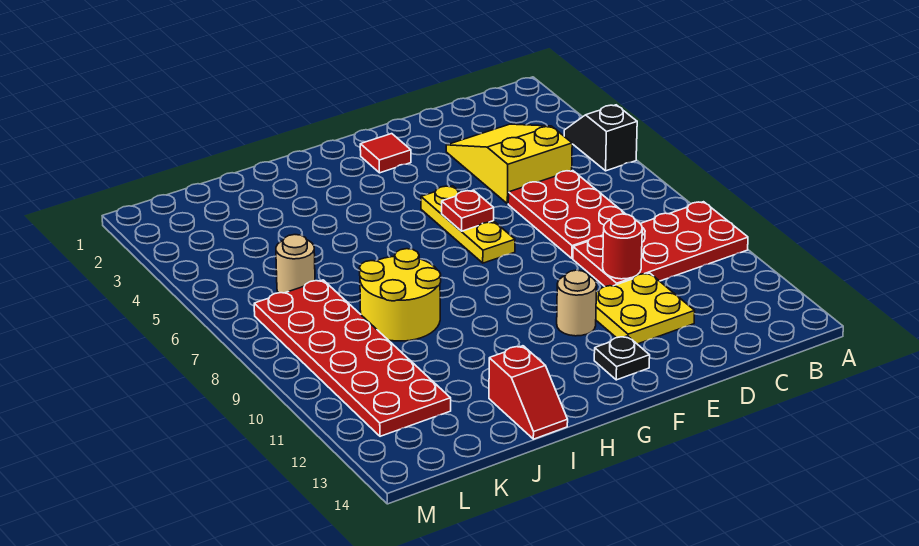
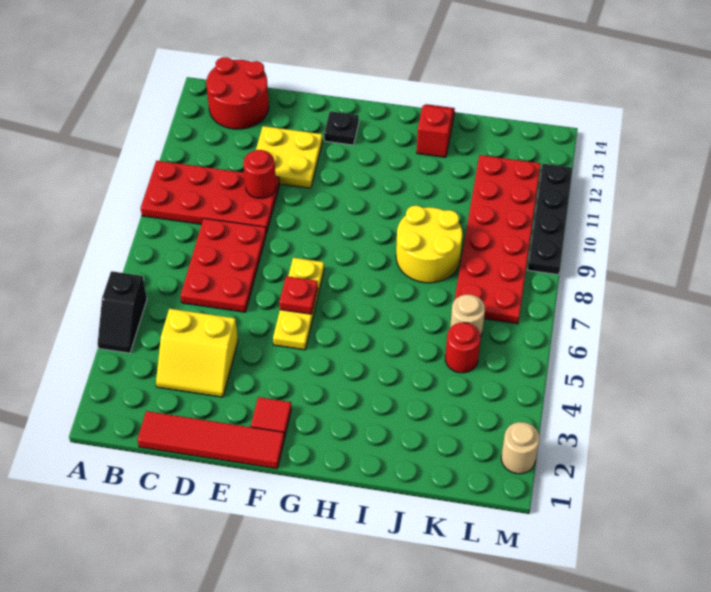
none -> red round brick B13:C14 level 1
none -> red tile C1:F1 level 1
yellow slope C3:D5 level 1 top 5 -> yellow slope C3:D4 level 1 top 4
tan round brick F11 level 1 -> tan round brick M2 level 1
none -> red round brick K5 level 1
none -> black plate M9:M12 level 1

